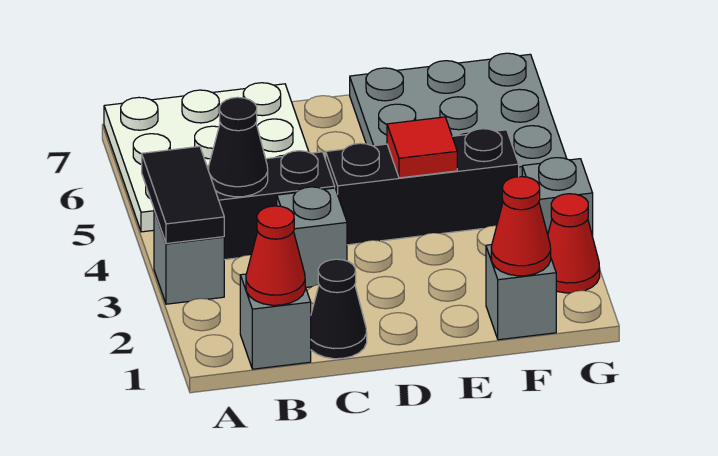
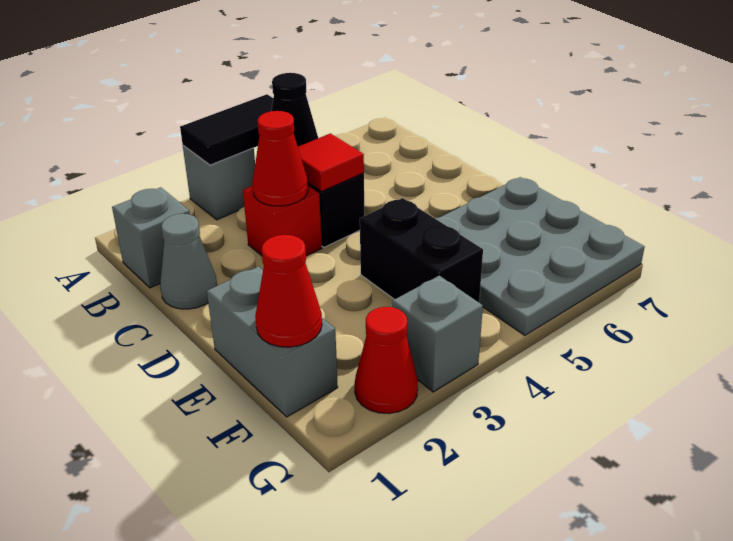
white plate A5:C7 level 1 -> none
red cone B1 level 2 -> red cone C3 level 2
black cone C1 level 1 -> grey cone C1 level 1
grey brick C3 level 1 -> red brick C3 level 1
black brick D4:F4 level 1 -> black brick E4:F4 level 1
red tile E4 level 2 -> red tile C4 level 2
grey brick F1 level 1 -> grey brick E1:F1 level 1

